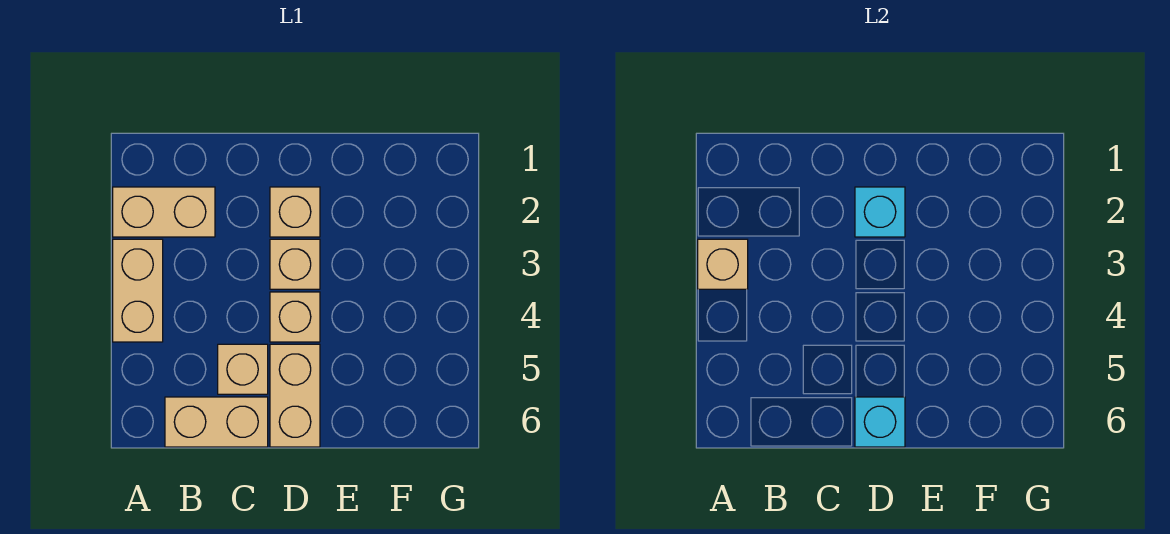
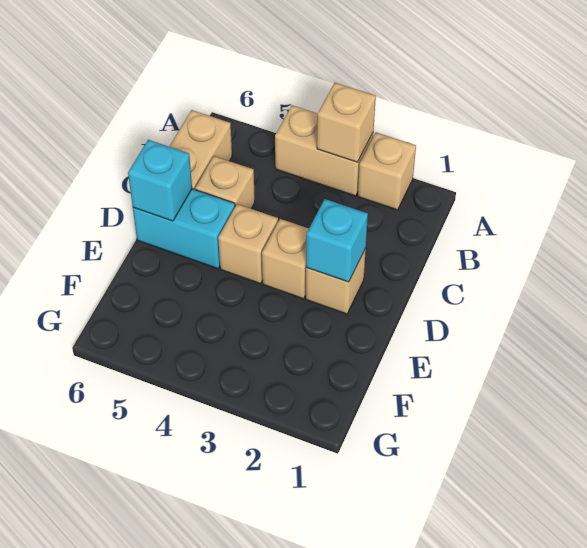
tan brick A2:B2 level 1 -> tan brick A2 level 1
tan brick D5:D6 level 1 -> cyan brick D5:D6 level 1

